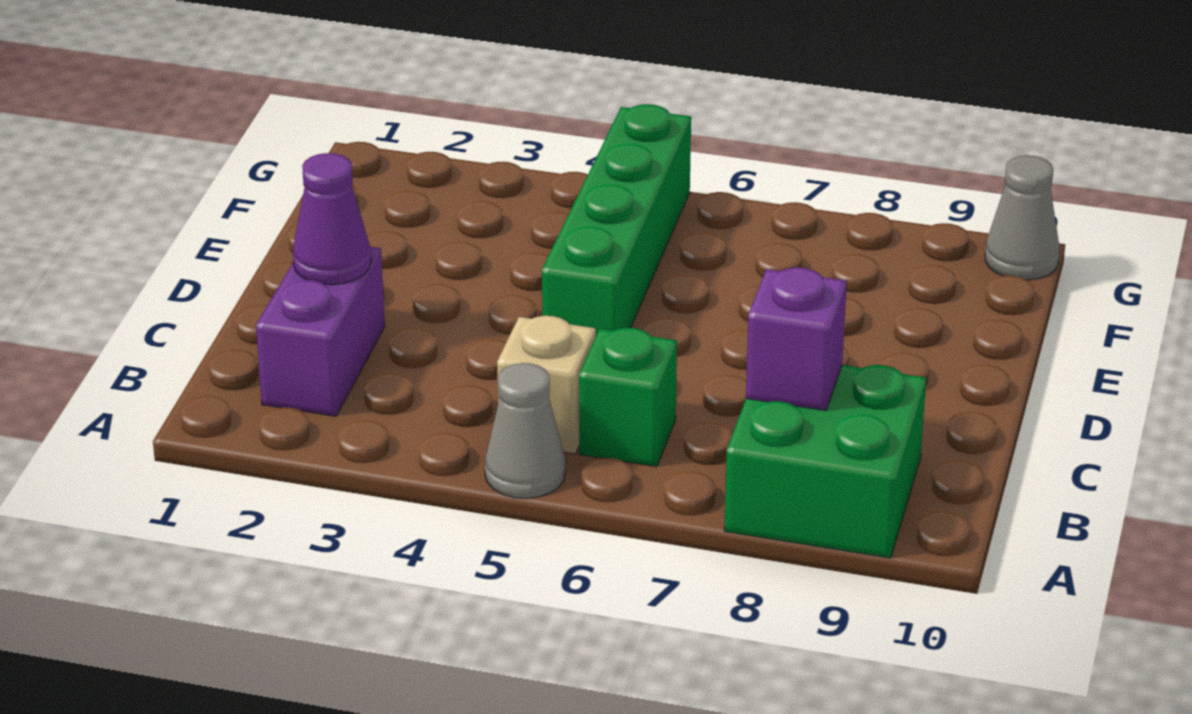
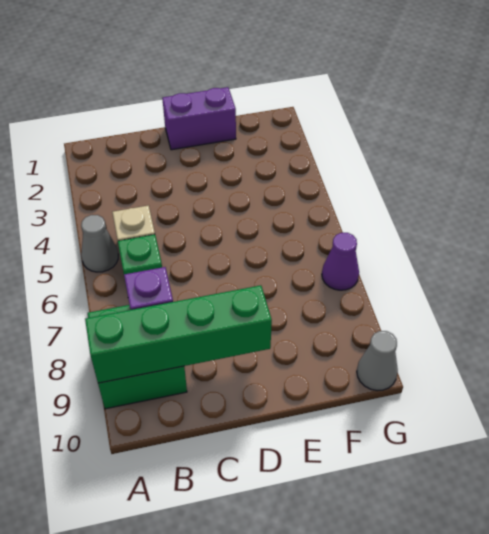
purple brick B2:C2 level 1 -> purple brick D1:E1 level 1
purple cone C2 level 2 -> purple cone G7 level 1
green brick D5:G5 level 1 -> green brick A9:D9 level 2

